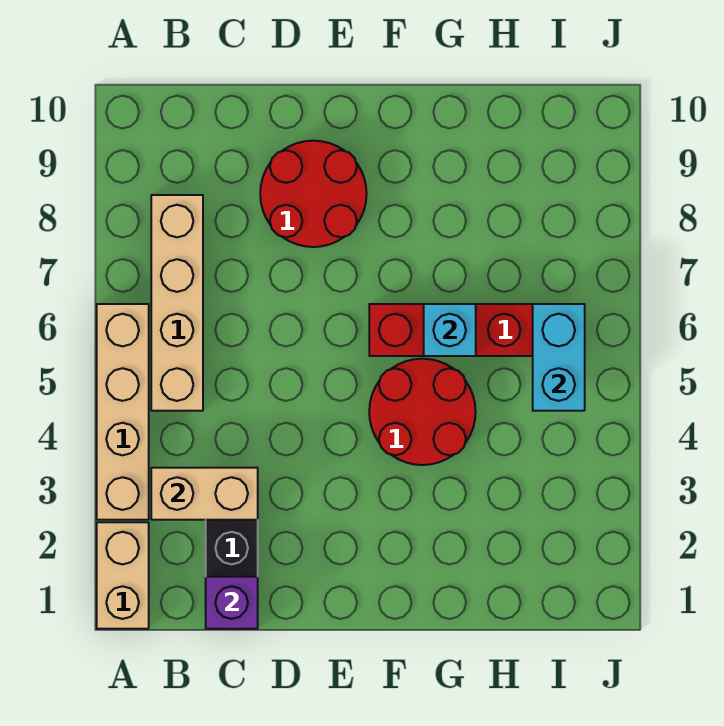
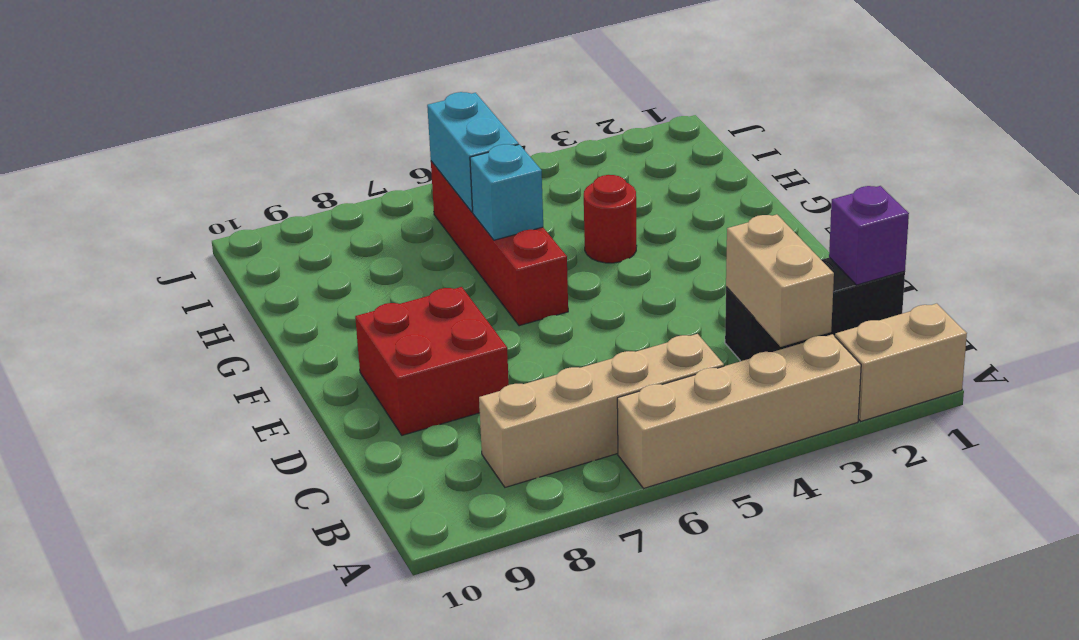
red round brick D8:E9 level 1 -> red brick D8:E9 level 1
red round brick F4:G5 level 1 -> red round brick G4 level 1
cyan brick I5:I6 level 2 -> cyan brick H6:I6 level 2

